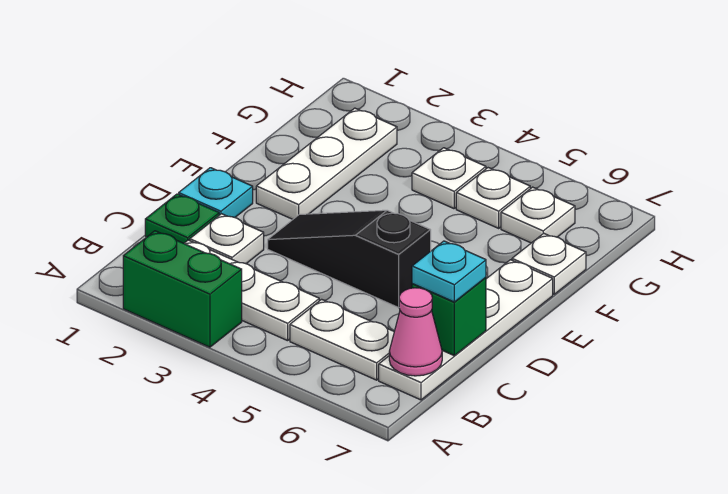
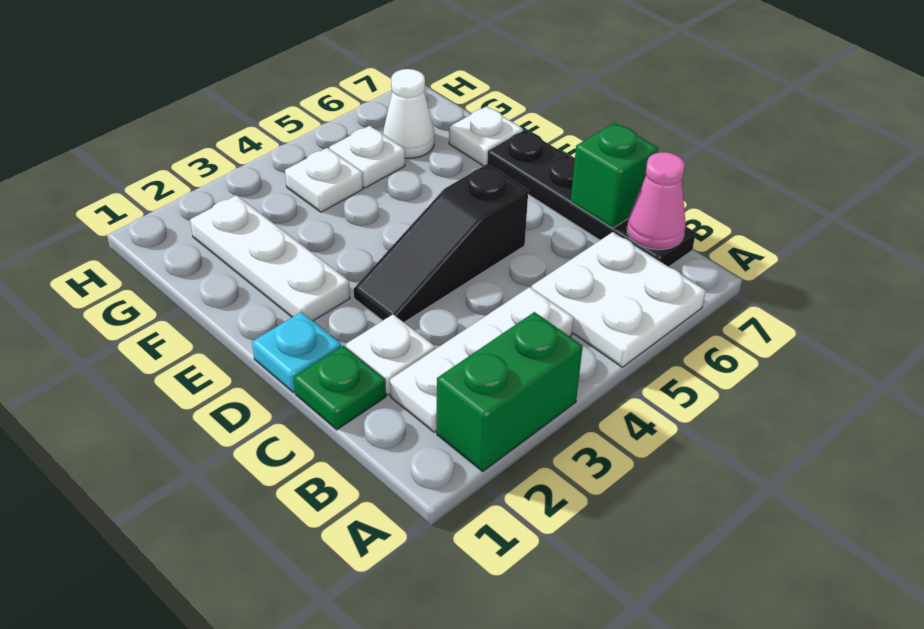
white plate B5:B6 level 1 -> white plate A5:B6 level 1
white plate B7:E7 level 1 -> black plate B7:E7 level 1
cyan plate C7 level 3 -> none
white plate G6 level 1 -> white cone G6 level 1

